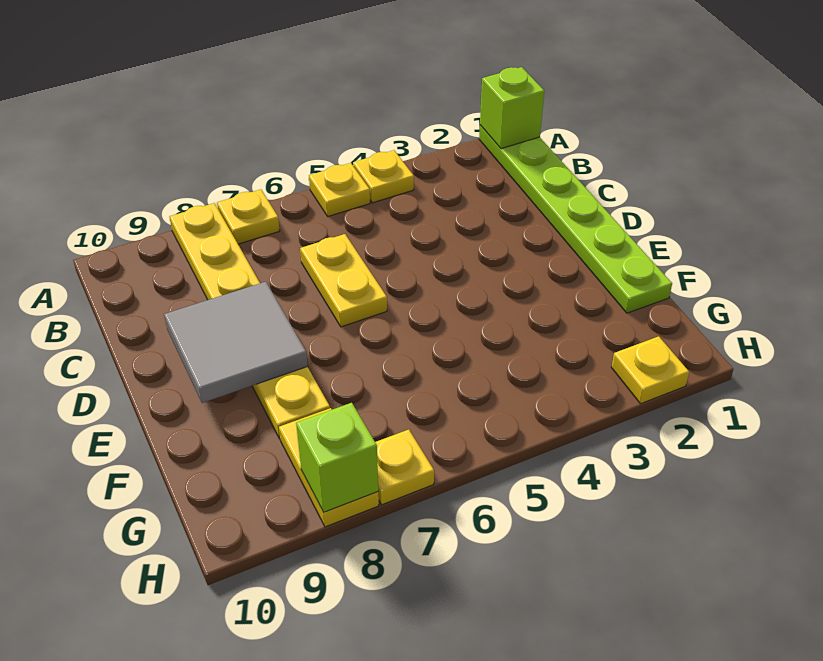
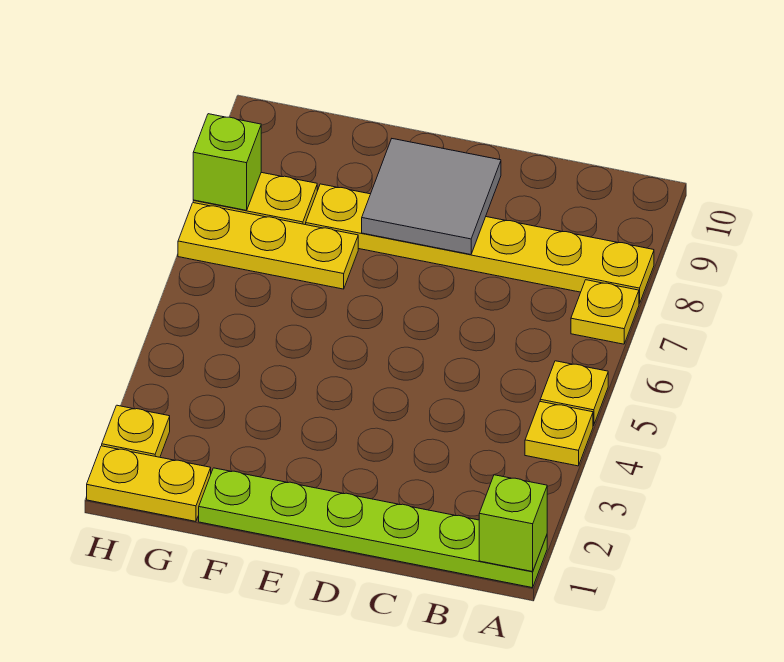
yellow plate C6:D6 level 1 -> yellow plate G1:H1 level 1
yellow plate H7 level 1 -> yellow plate F7:H7 level 1

